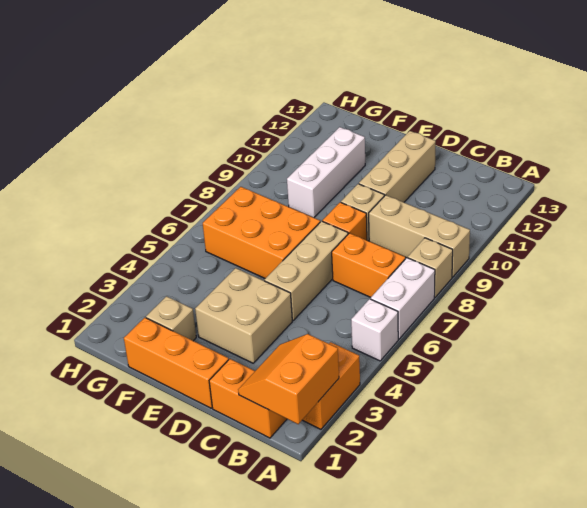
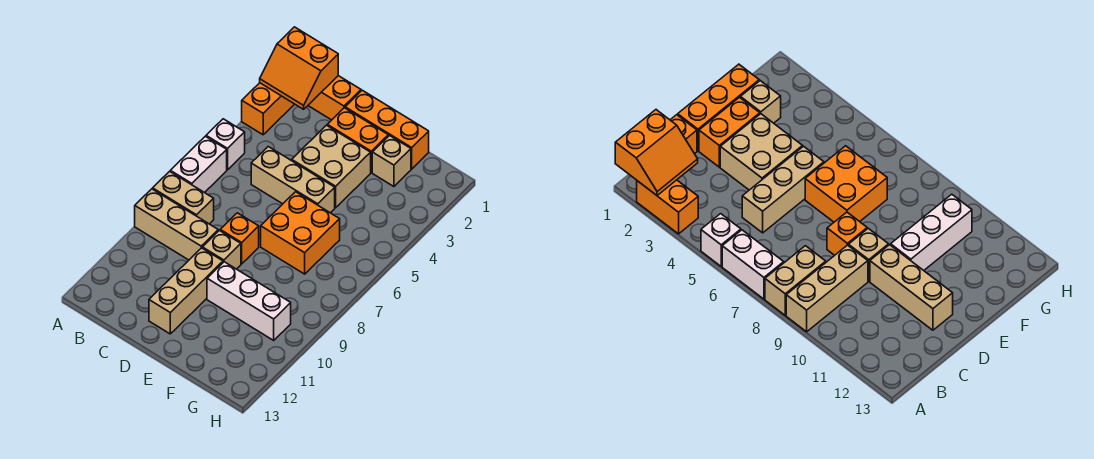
orange slope A1:B2 level 2 top A -> orange slope A1:B2 level 2 top 1
tan brick A8 level 1 -> tan brick A8:B8 level 1
orange brick B7:C7 level 1 -> orange brick D2:E2 level 1
tan brick D5:D7 level 1 -> tan brick C5:E5 level 1
orange brick E6:G7 level 1 -> orange brick E6:F7 level 1
white brick F9:F11 level 1 -> white brick E10:G10 level 1

